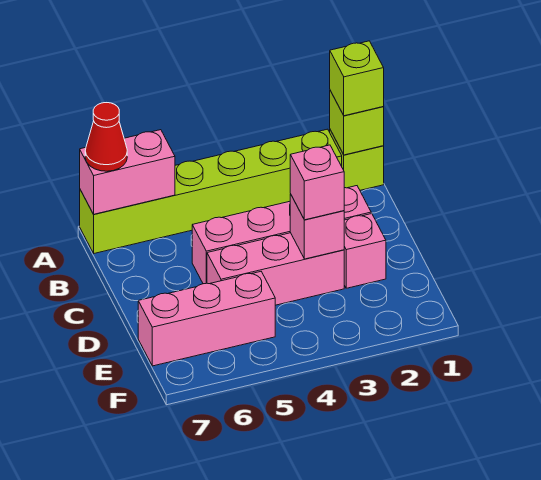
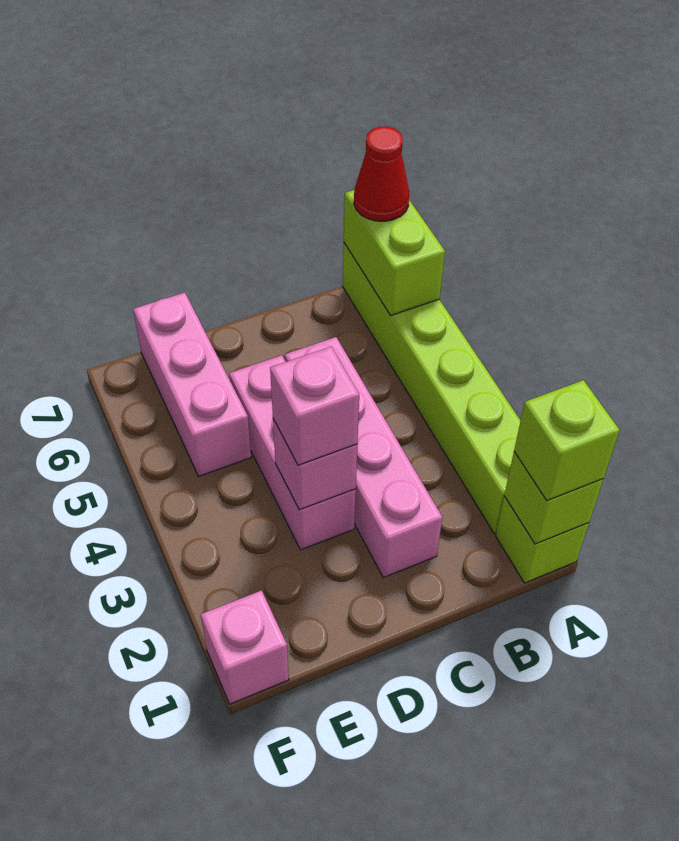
pink brick A6:A7 level 2 -> lime brick A6:A7 level 2
pink brick D2 level 1 -> pink brick F1 level 1

